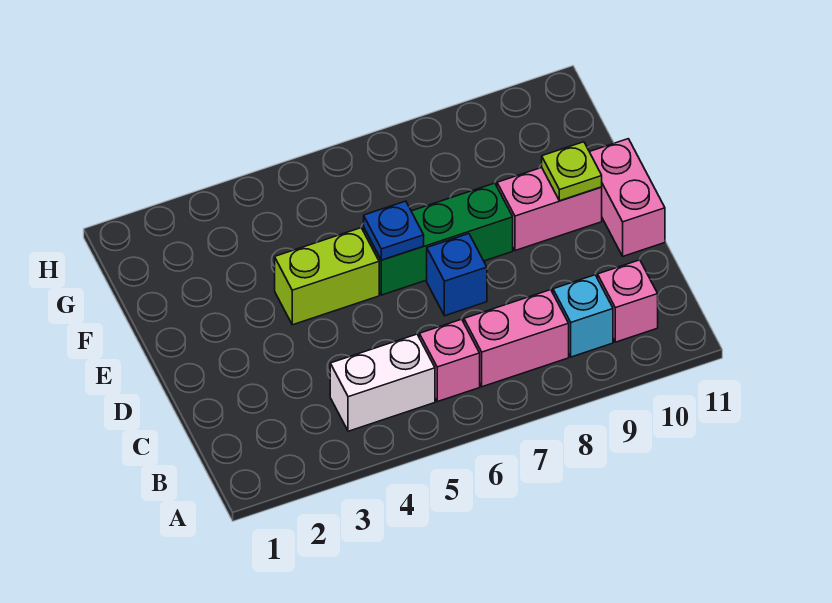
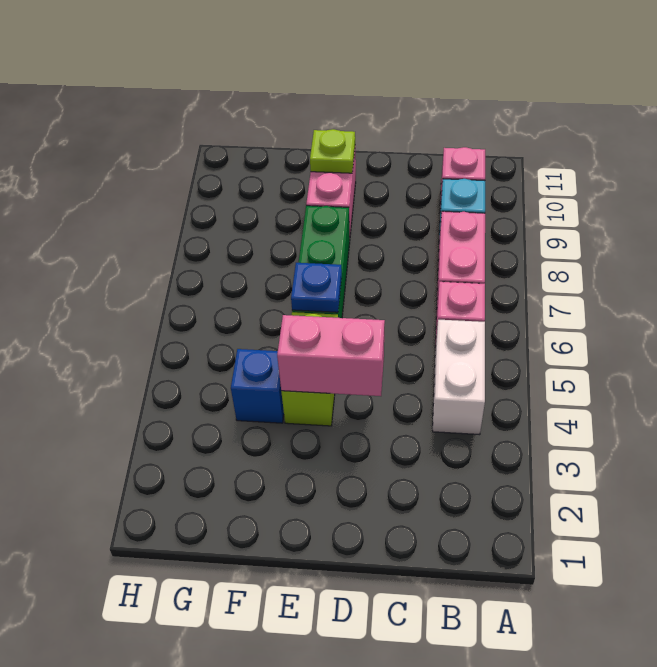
blue brick D7 level 1 -> blue brick F4 level 1
pink brick D11:E11 level 1 -> pink brick D4:E4 level 2

